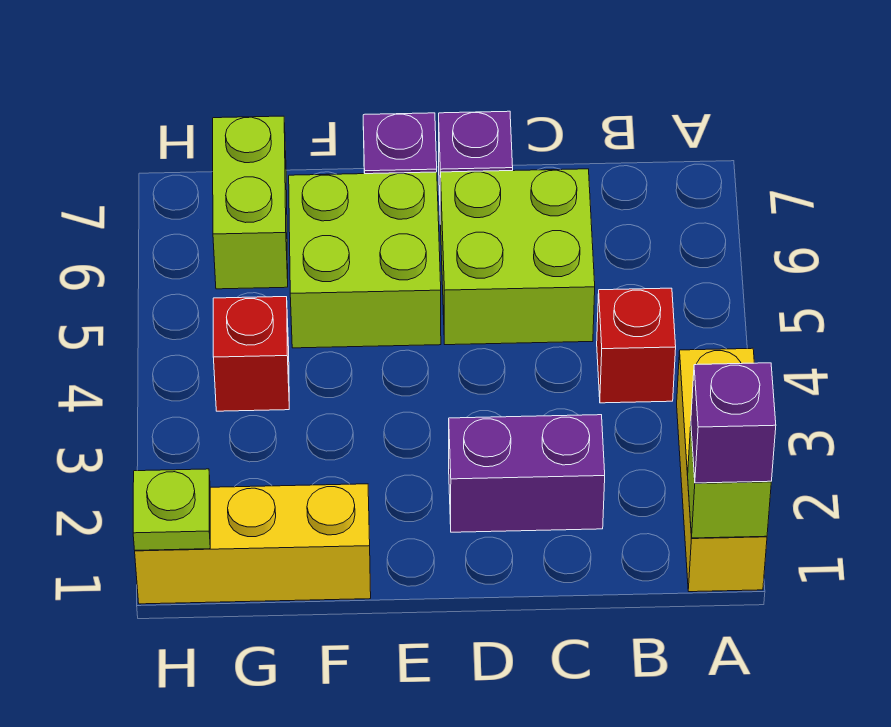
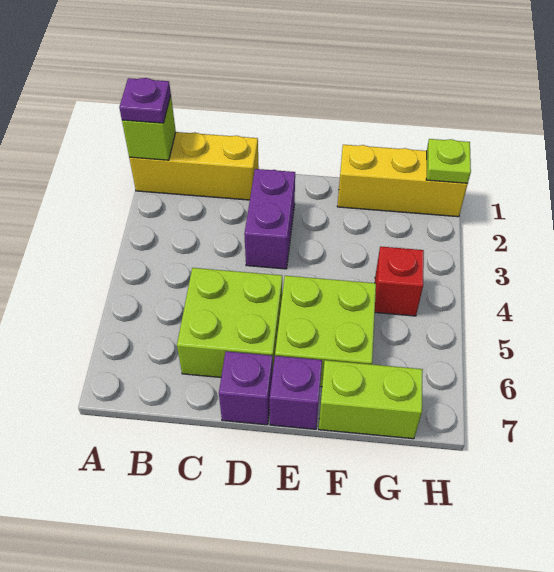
yellow brick A1:A3 level 1 -> yellow brick A1:C1 level 1
purple brick A1 level 3 -> purple plate A1 level 3
red brick B4 level 1 -> none
purple brick C2:D2 level 1 -> purple brick D2:D3 level 1
lime brick G6:G7 level 1 -> lime brick F7:G7 level 1

